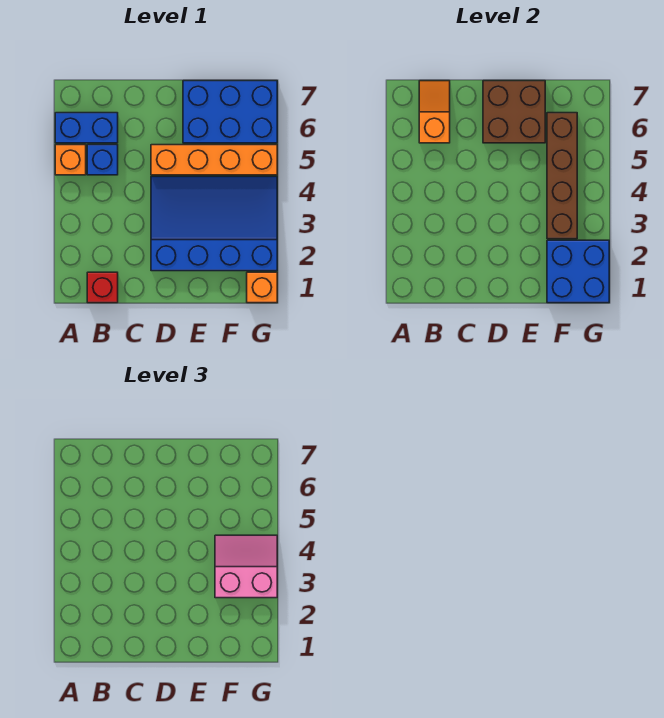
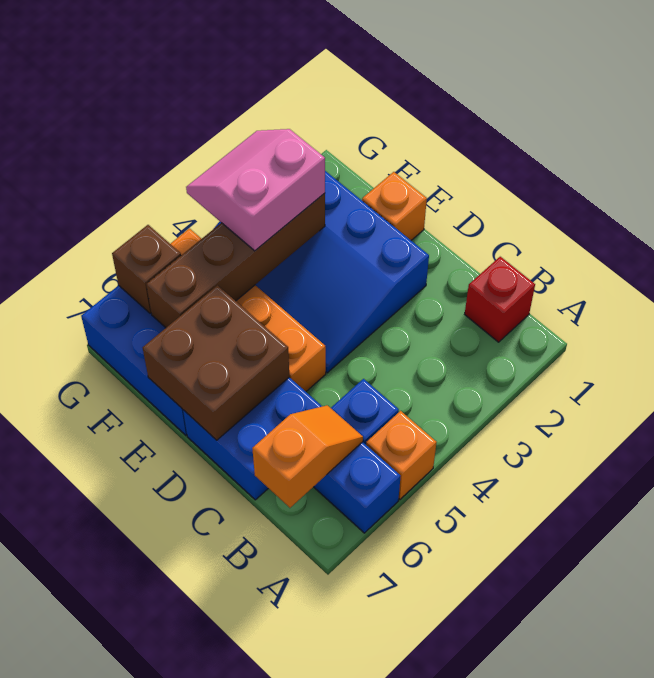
orange slope B6:B7 level 2 top 6 -> orange slope B6:B7 level 2 top 7
blue brick F1:G2 level 2 -> blue brick C6:D7 level 1
pink slope F3:G4 level 3 top 3 -> pink slope F3:G4 level 3 top F
orange brick G1 level 1 -> orange brick E1 level 1
none -> brown brick G6 level 2

